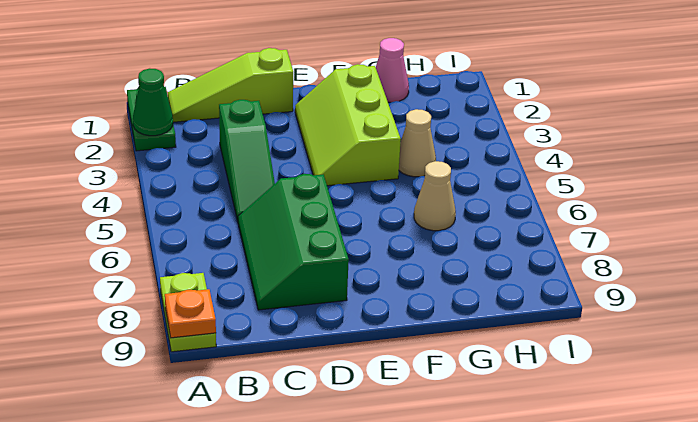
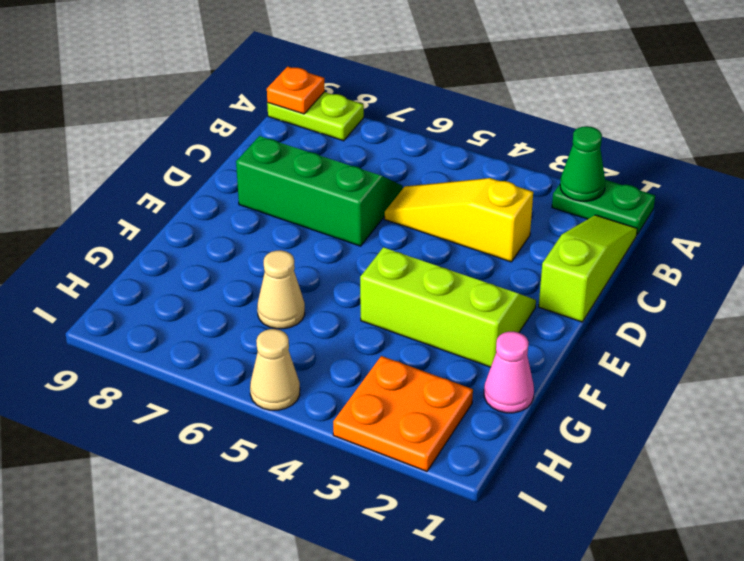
green slope C3:C5 level 1 top 3 -> yellow slope C3:C5 level 1 top 3
tan cone G4 level 1 -> tan cone I5 level 1
none -> orange plate H2:I3 level 1

